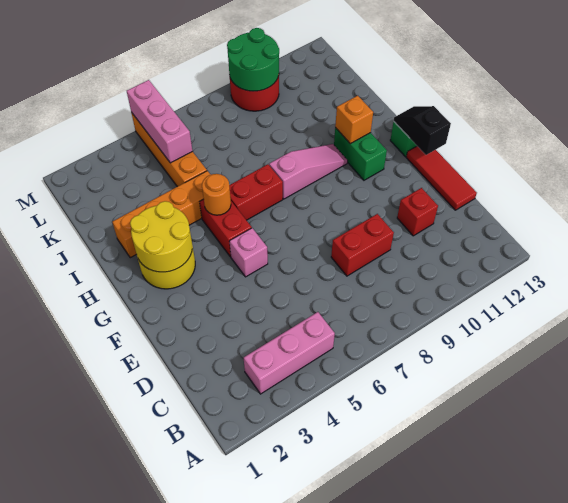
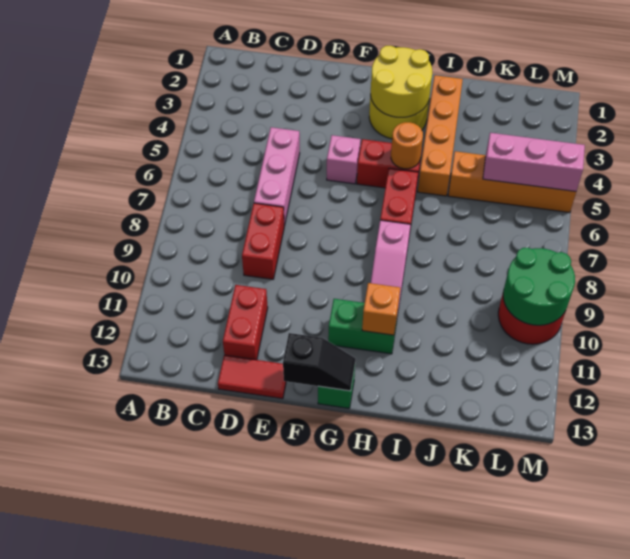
pink brick B3:B5 level 1 -> pink brick D5:D7 level 1
red brick D11 level 1 -> red brick D11:D12 level 1
red tile D13:F13 level 1 -> red tile D13:E13 level 1

